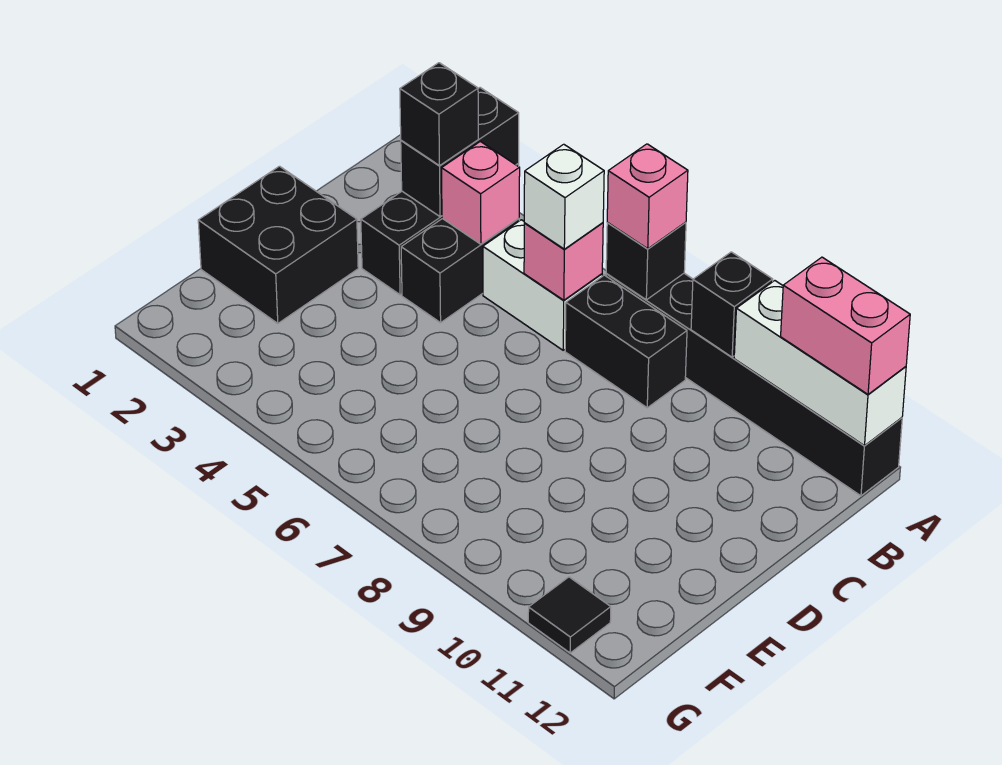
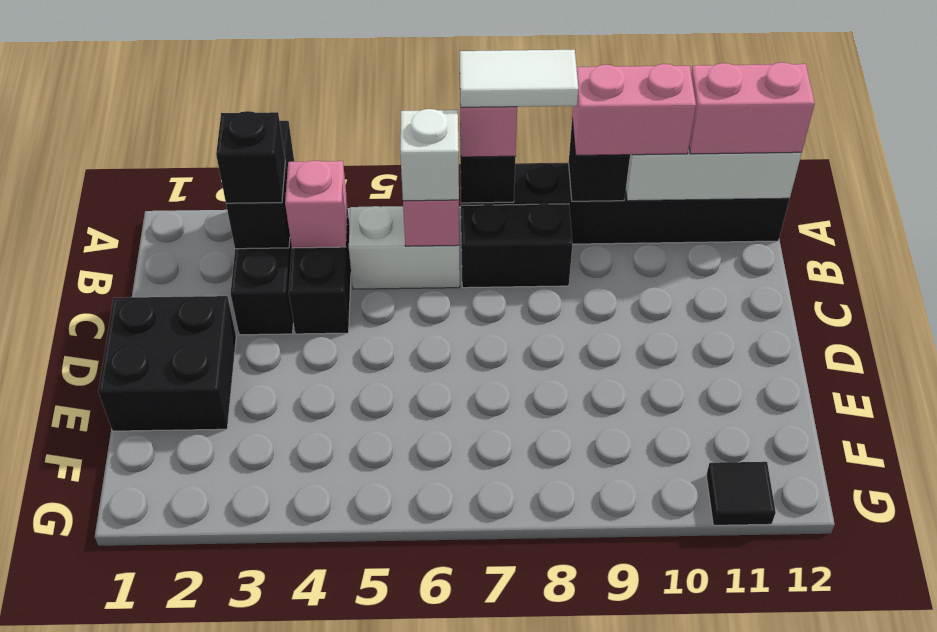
none -> white tile A7:A8 level 4
none -> pink brick A9:A10 level 3

